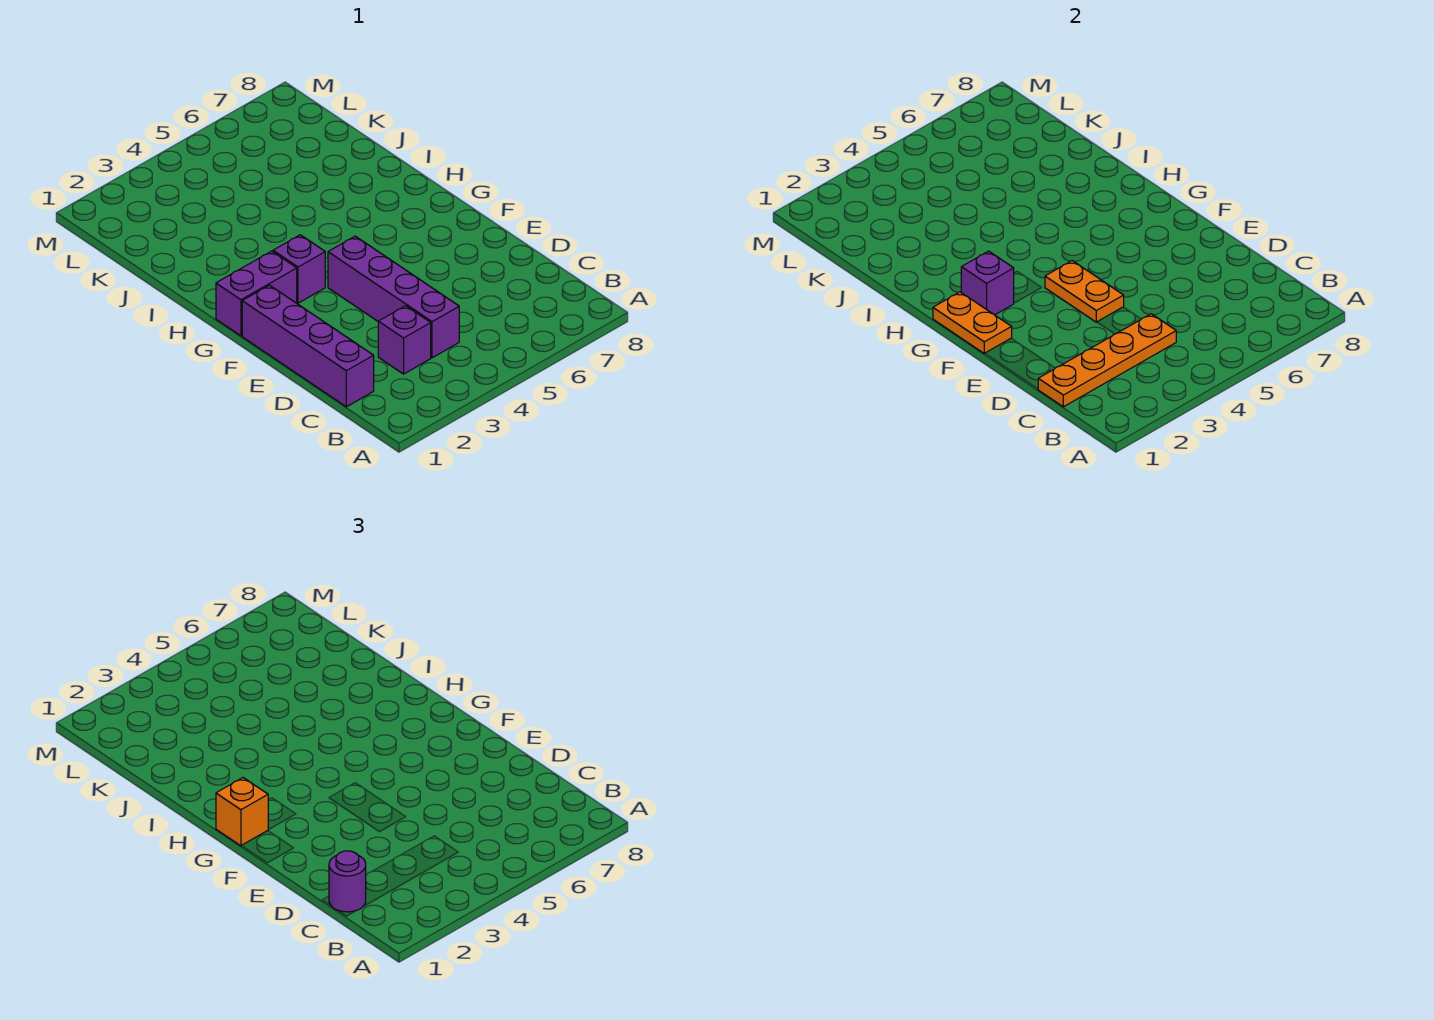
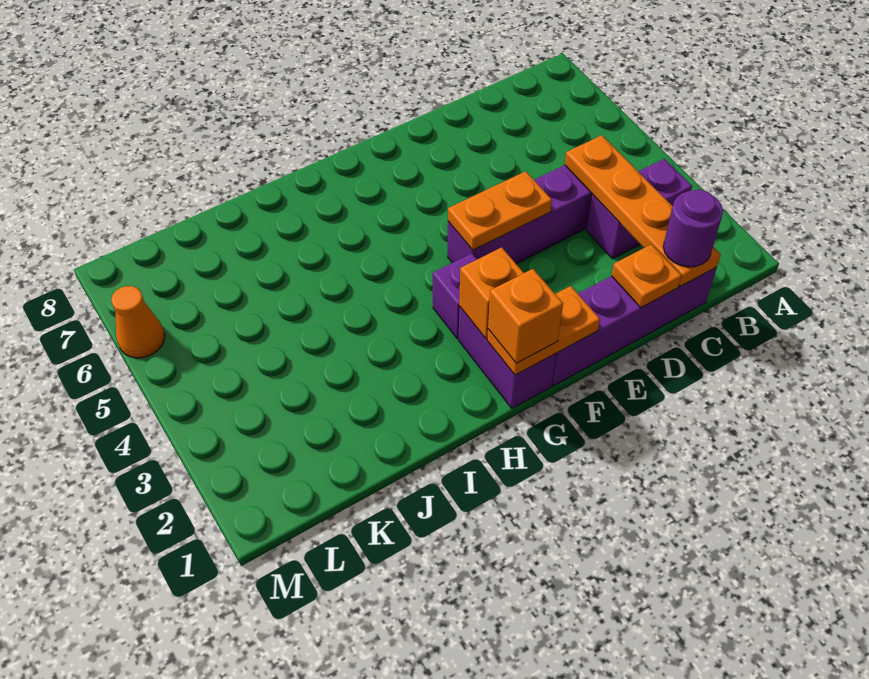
purple brick C3 level 1 -> purple brick B3:C3 level 1
none -> orange plate D1 level 2
purple brick G2 level 2 -> orange brick G2 level 2
none -> orange cone M6 level 1

